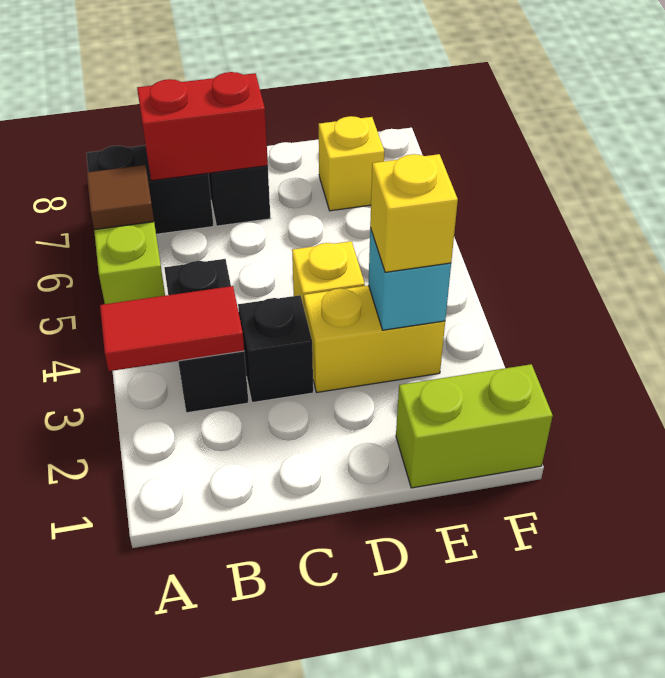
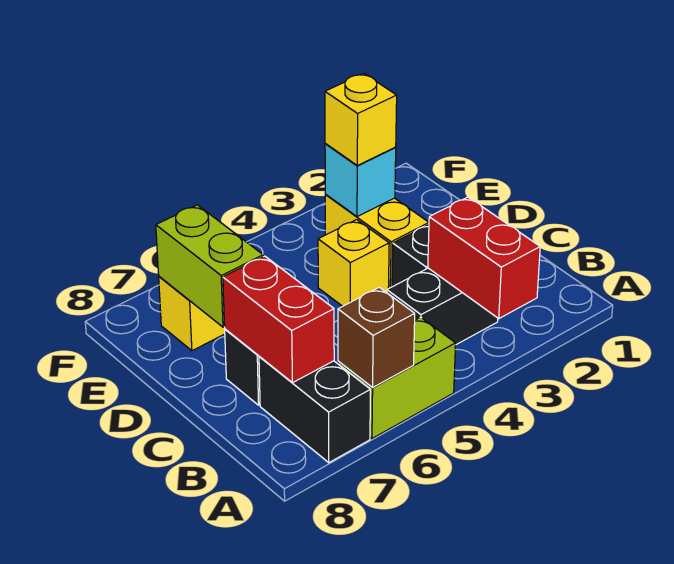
red tile A3:B3 level 2 -> red brick A3:B3 level 2
brown tile A6 level 2 -> brown brick A6 level 2
lime brick E1:F1 level 1 -> lime brick D7:E7 level 2

